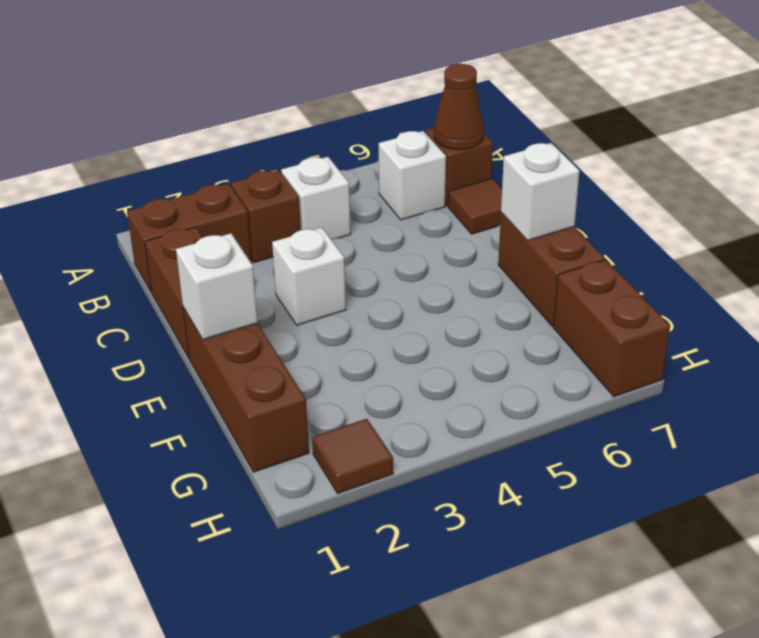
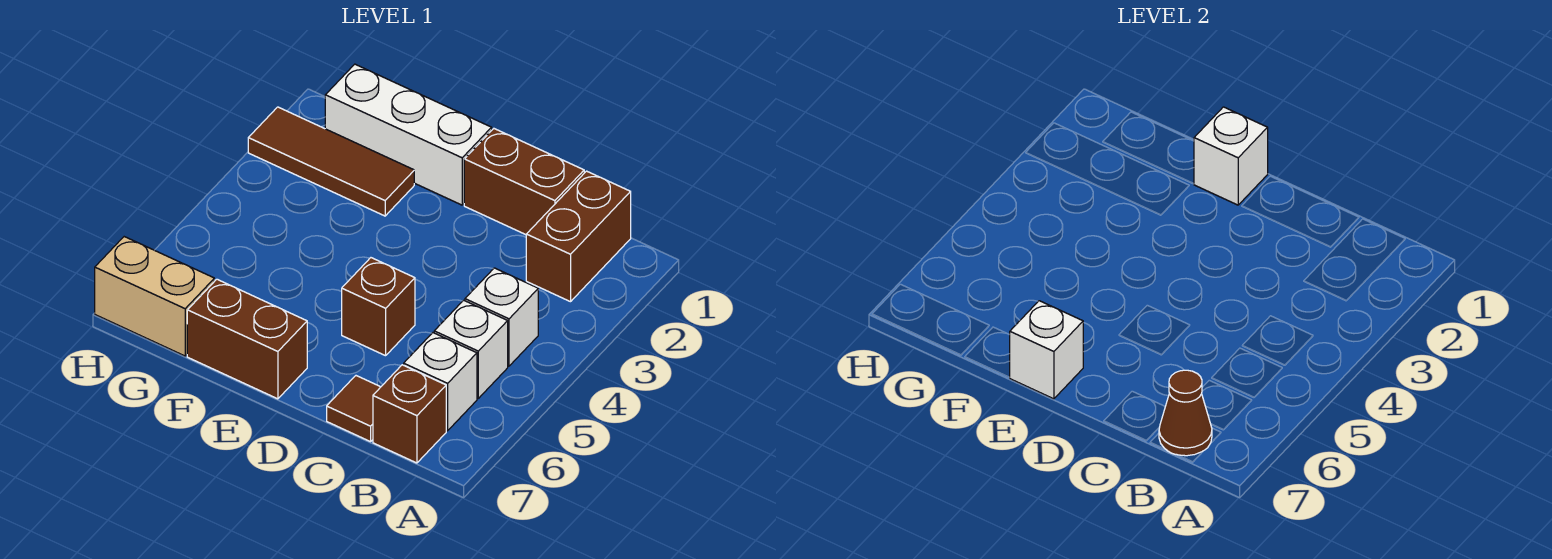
brown brick B3 level 1 -> brown brick D5 level 1
white brick D3 level 1 -> white brick B5 level 1
brown brick E1:G1 level 1 -> white brick E1:G1 level 1
brown brick G7:H7 level 1 -> tan brick G7:H7 level 1
brown tile H2 level 1 -> brown tile F2:H2 level 1

